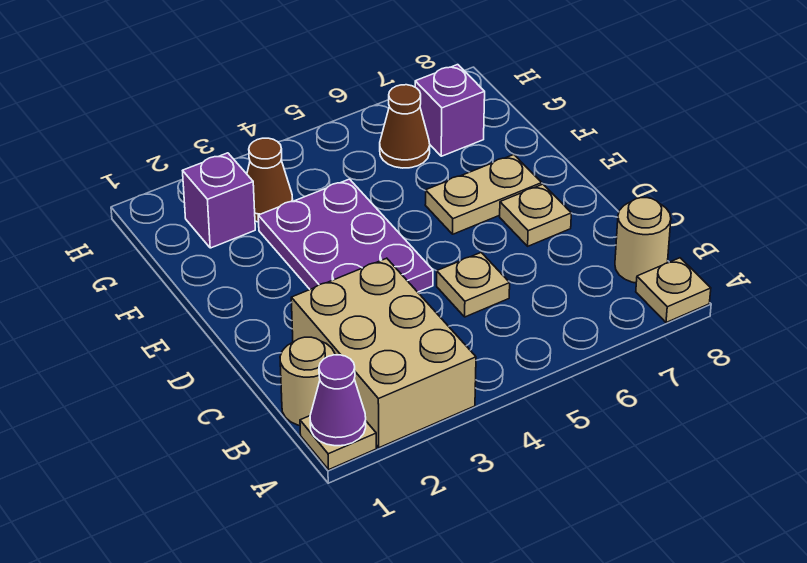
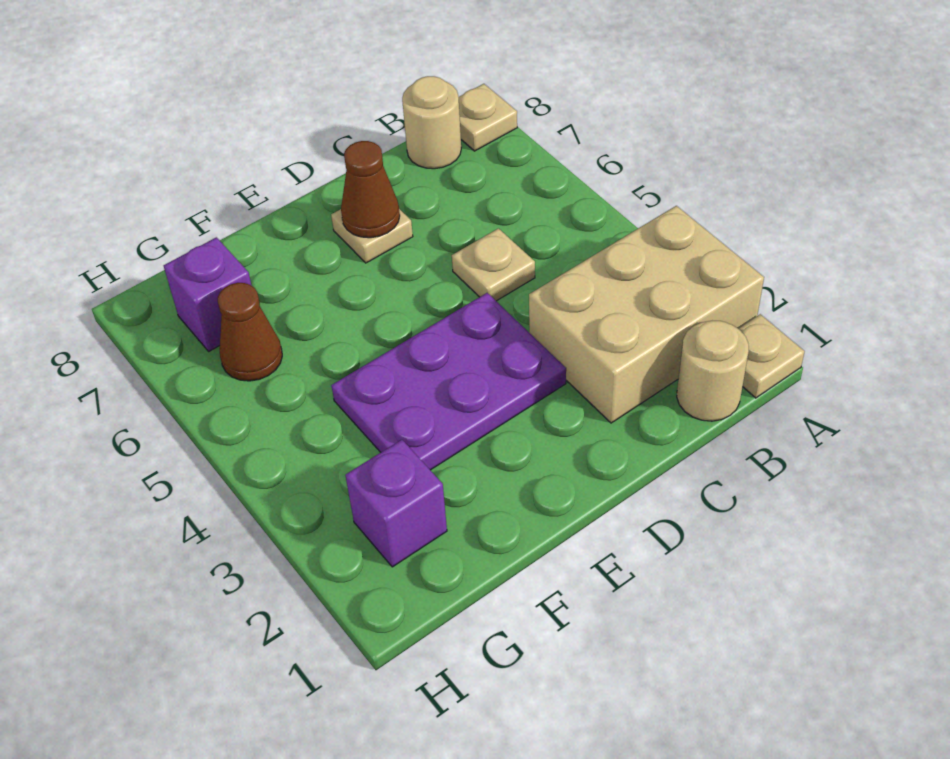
purple cone A1 level 2 -> none
tan plate E6:E7 level 1 -> none
brown cone G3 level 1 -> brown cone D7 level 2

